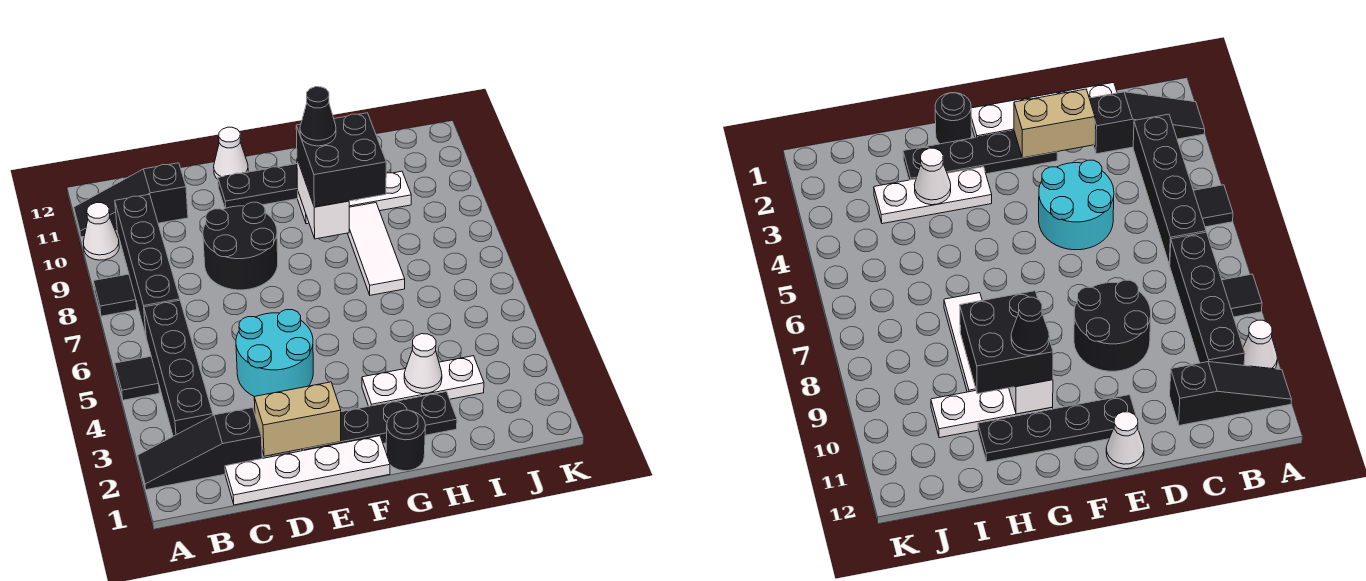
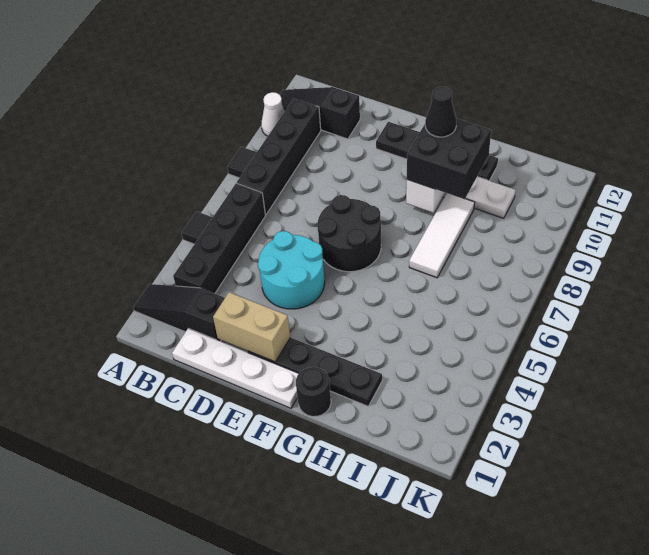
black round brick D8:E9 level 1 -> black round brick E6:F7 level 1
white cone E12 level 1 -> none
white plate G3:I3 level 1 -> none
white cone H3 level 2 -> none

